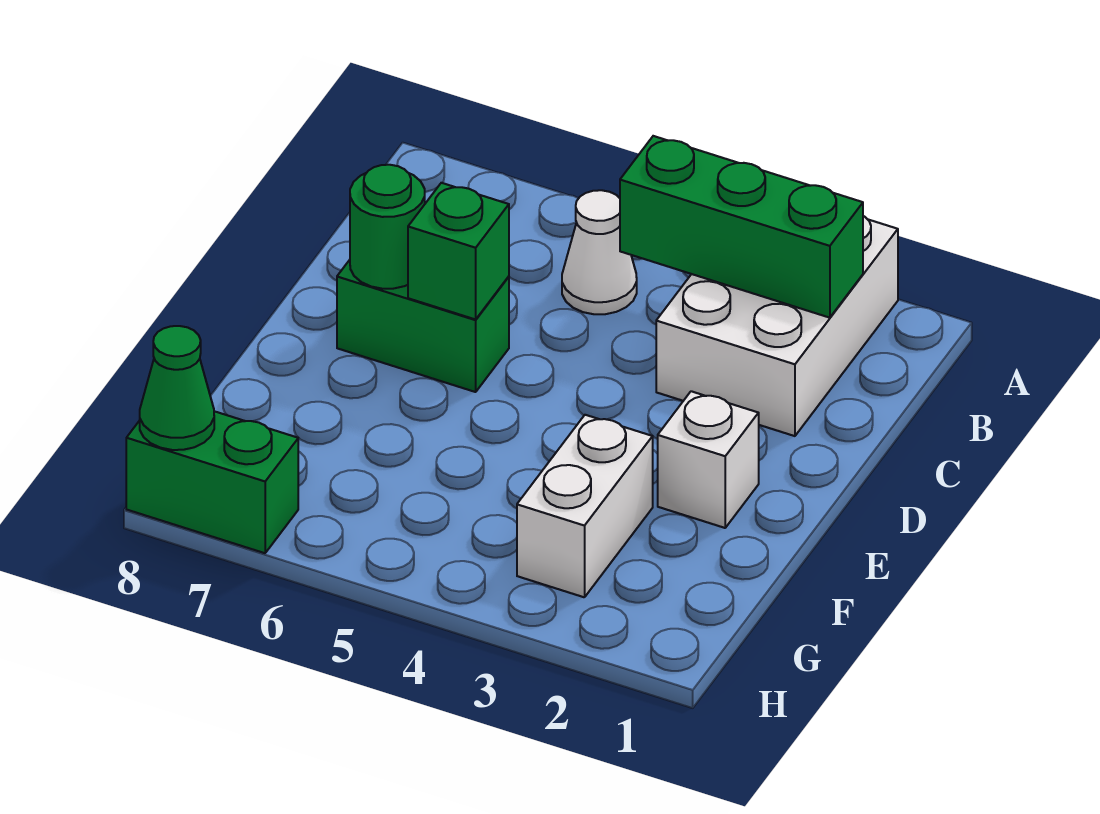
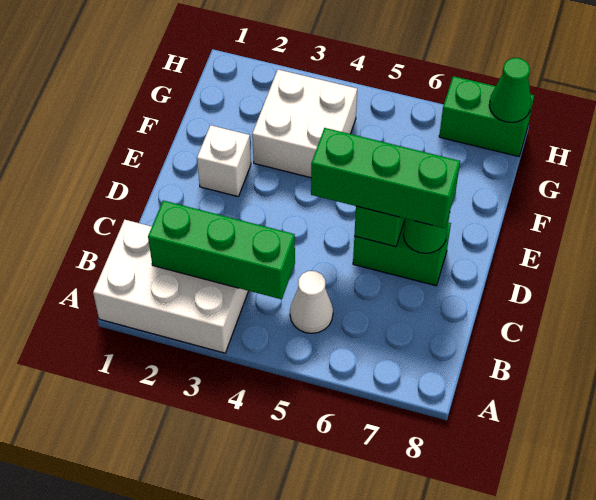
white brick A2:C3 level 1 -> white brick A1:B3 level 1
none -> green brick D5:D7 level 3
white brick F3:G3 level 1 -> white brick F3:G4 level 1

